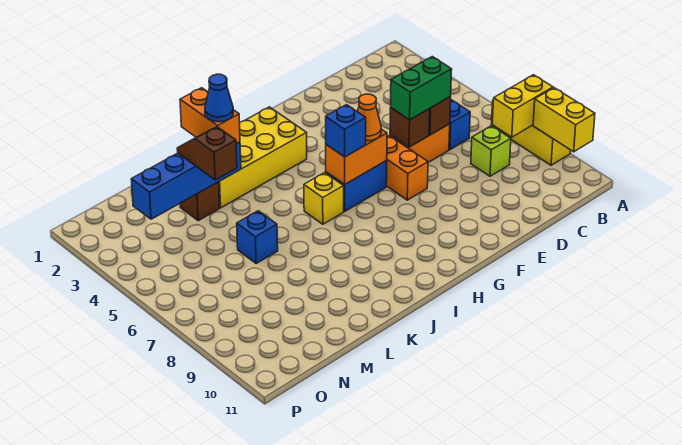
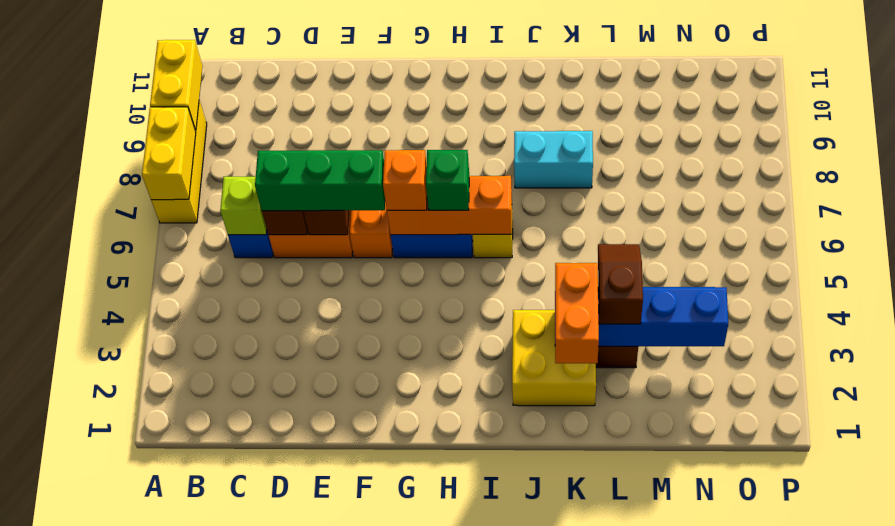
yellow brick A8:B8 level 2 -> yellow brick A7:A8 level 2
lime brick C8 level 1 -> lime brick C6 level 2
green brick D6:E6 level 3 -> green brick D6:F6 level 3
orange brick G6:H6 level 2 -> orange brick G6:I6 level 2
orange cone G6 level 3 -> orange brick G6 level 3
yellow brick H2:K3 level 1 -> yellow brick J2:K3 level 1
blue brick H6 level 3 -> green brick H6 level 3
none -> cyan brick J8:K8 level 1
blue cone K3 level 4 -> none
brown slope L3:L4 level 3 top 4 -> brown slope L3:L4 level 3 top 3
blue brick L6 level 1 -> none

